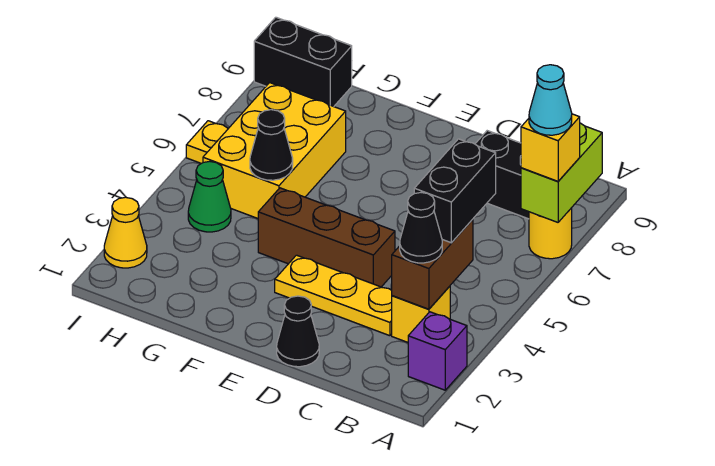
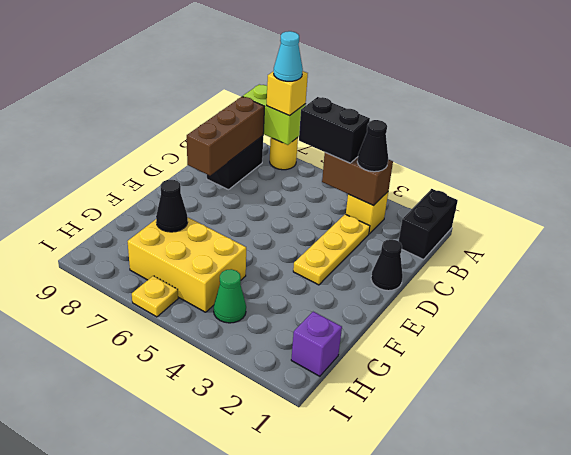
purple brick A2 level 1 -> purple brick H1 level 1
brown brick D4:F4 level 1 -> brown brick B8:D8 level 2
black cone G5 level 2 -> black cone G7 level 2
black brick H9:I9 level 1 -> black brick A1:B1 level 1
yellow cone I2 level 1 -> none

